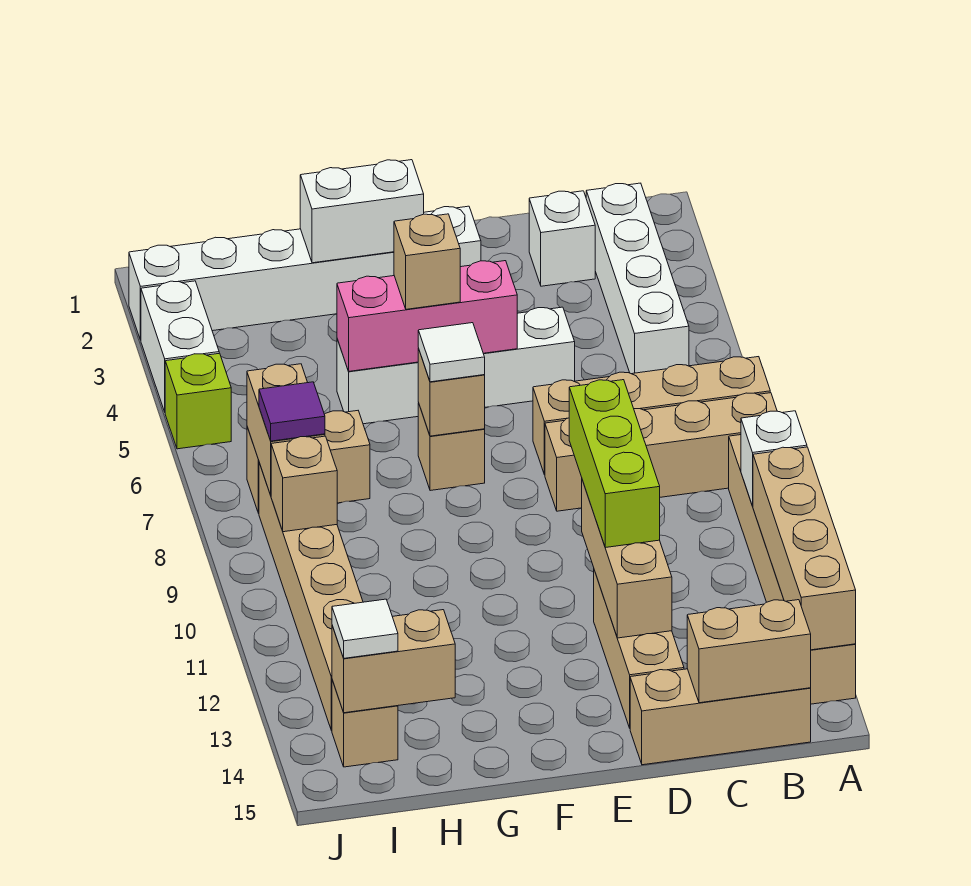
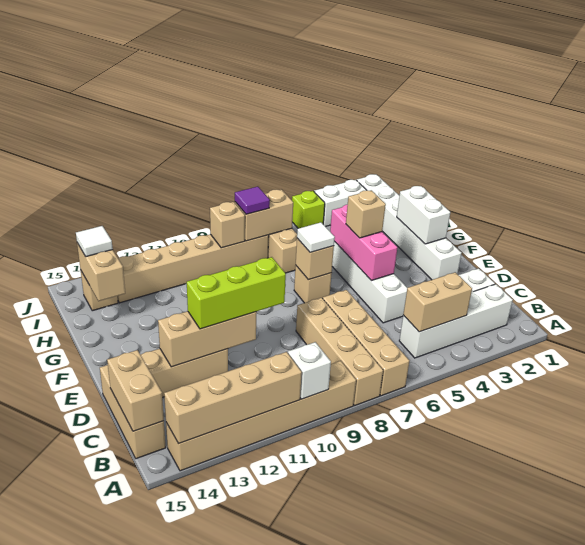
none -> tan brick B4:B5 level 2

